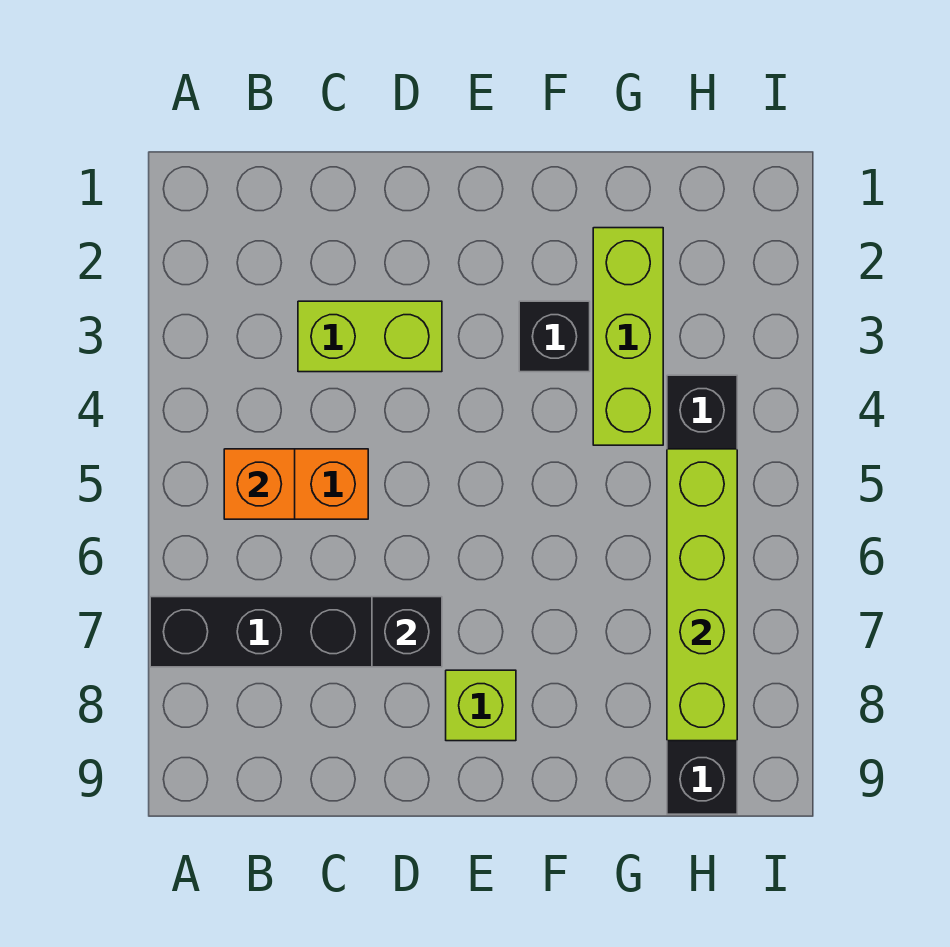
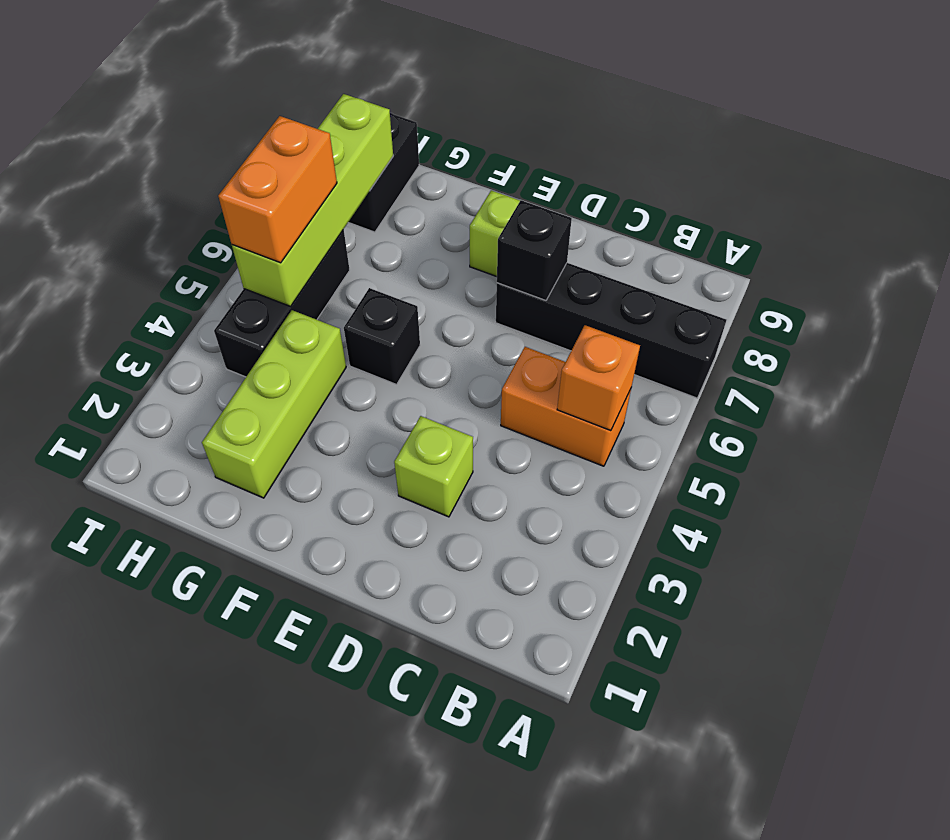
lime brick C3:D3 level 1 -> lime brick D3 level 1
black brick F3 level 1 -> black brick F5 level 1
none -> orange brick H5:H6 level 3

